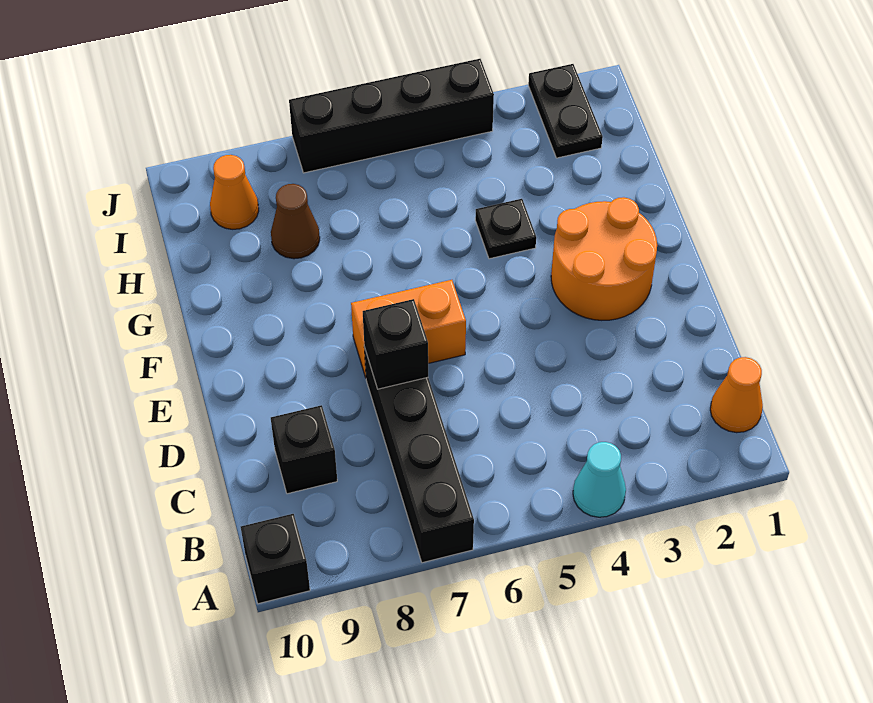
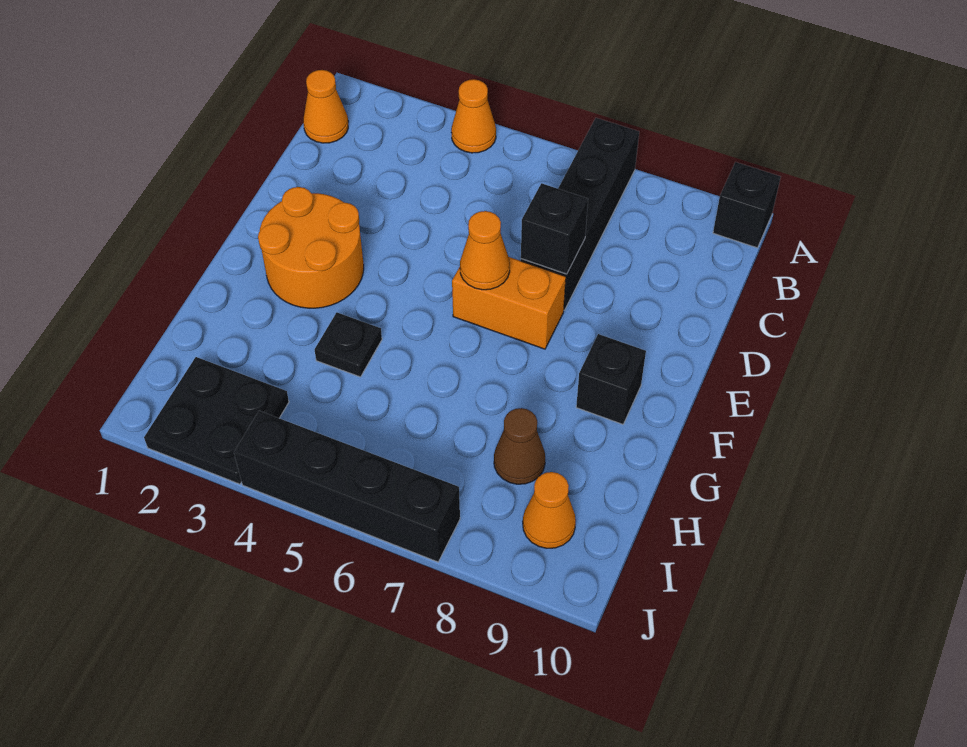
cyan cone A4 level 1 -> orange cone A4 level 1
black brick C9 level 1 -> black brick F9 level 1
none -> orange cone E6 level 2
black plate I2:J2 level 1 -> black plate I2:J3 level 1

